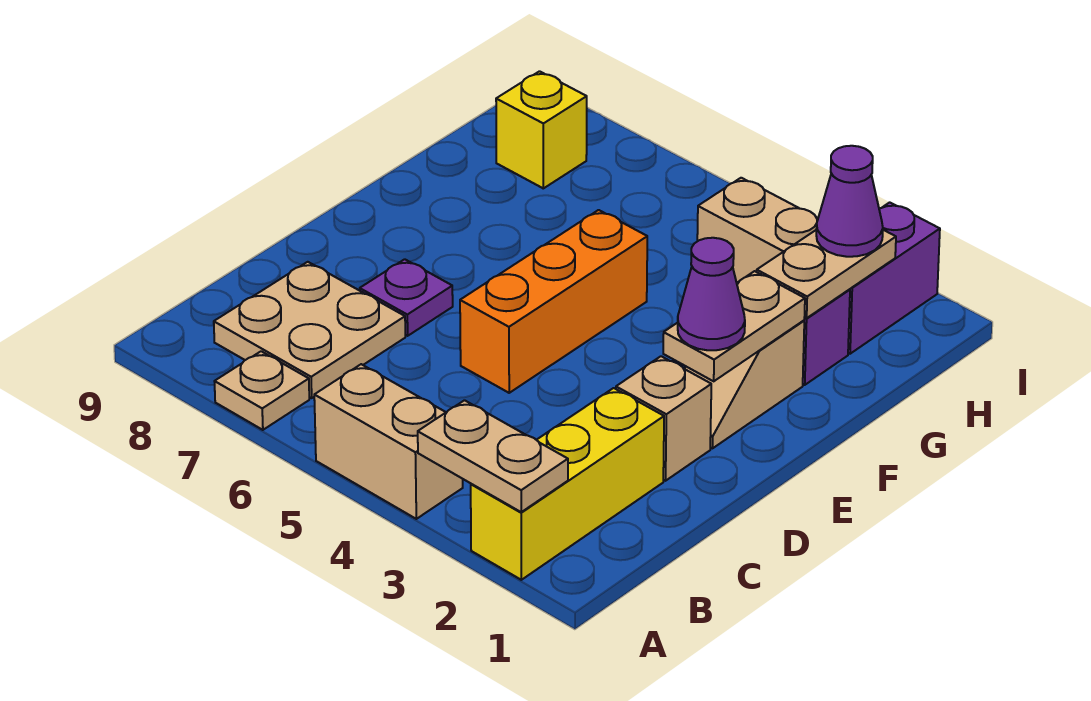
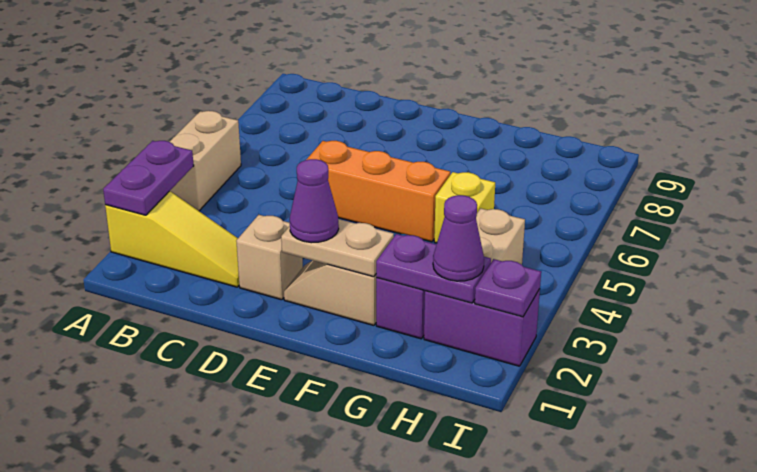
yellow brick A2:C2 level 1 -> yellow slope A2:C2 level 1 top A
tan plate A2:A3 level 2 -> purple plate A2:A3 level 2
tan plate A7 level 1 -> none
tan plate B7:C8 level 1 -> none
purple plate D7 level 1 -> purple plate I2 level 2
tan plate G2:H2 level 2 -> purple plate G2:H2 level 2
yellow brick H8 level 1 -> yellow brick G5 level 1

